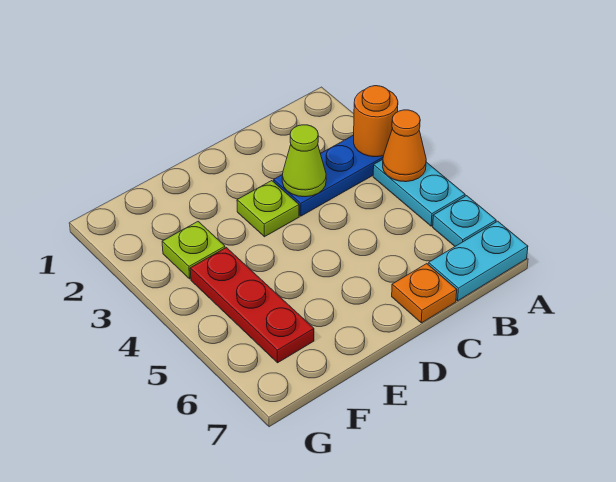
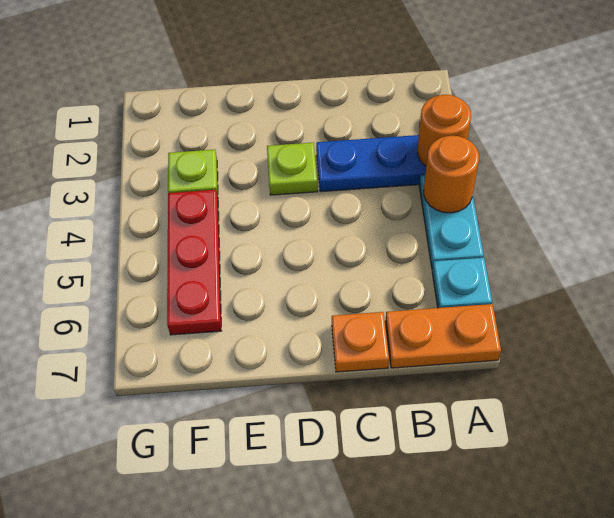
orange cone A4 level 2 -> orange round brick A4 level 2
cyan plate A7:B7 level 1 -> orange plate A7:B7 level 1
lime cone C3 level 2 -> none

